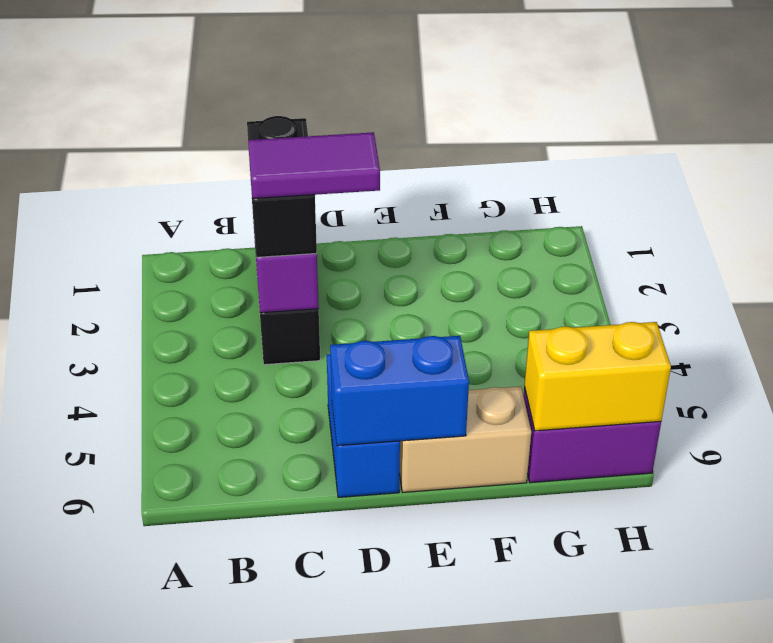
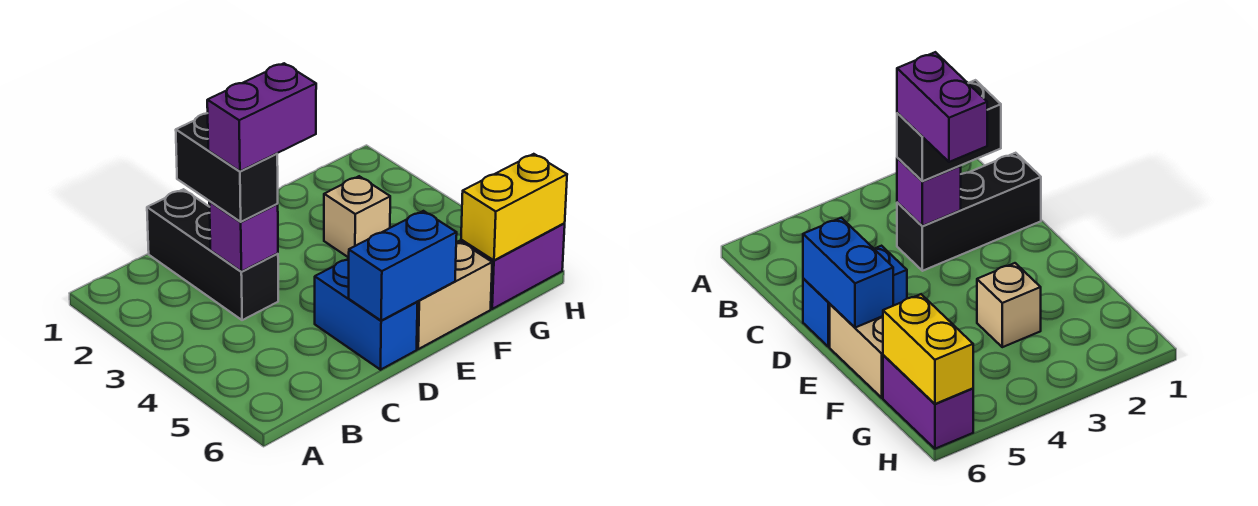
purple tile C3:D3 level 4 -> purple brick C3:D3 level 4
none -> tan brick F3 level 1

